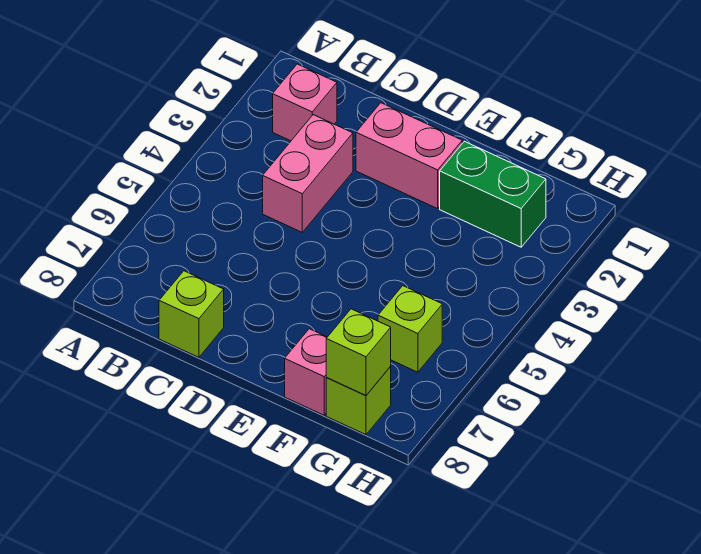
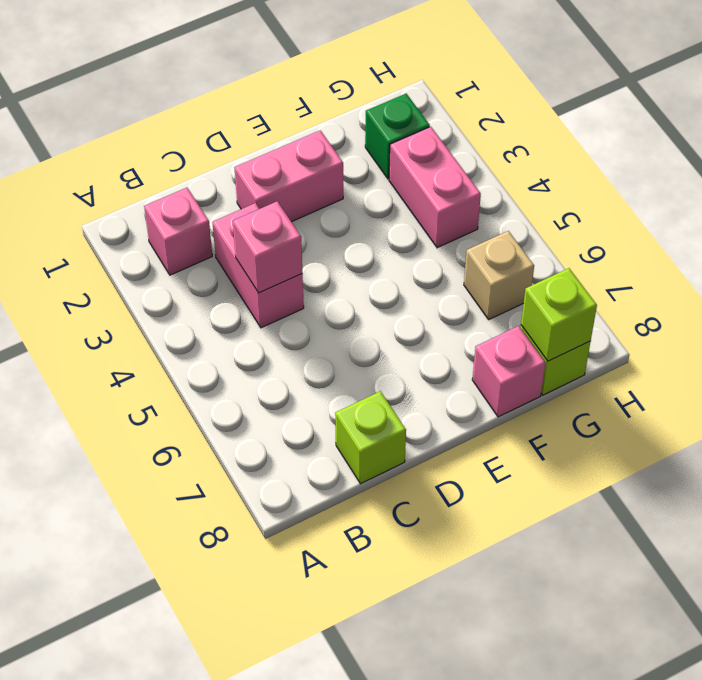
none -> pink brick C4 level 2
green brick F2:G2 level 1 -> green brick G2 level 1
none -> pink brick G3:G4 level 1
lime brick G6 level 1 -> tan brick G6 level 1

